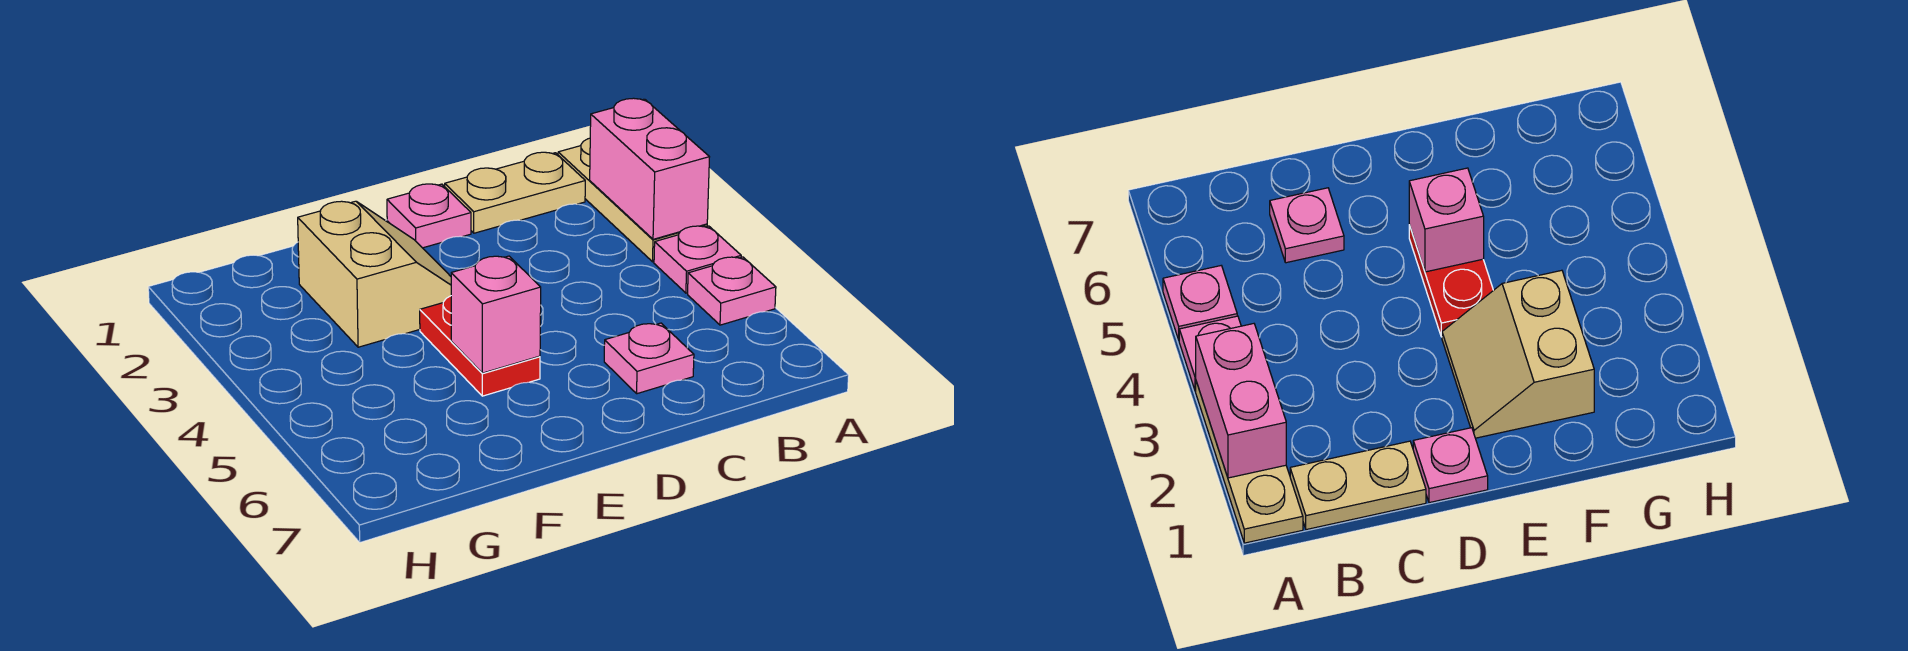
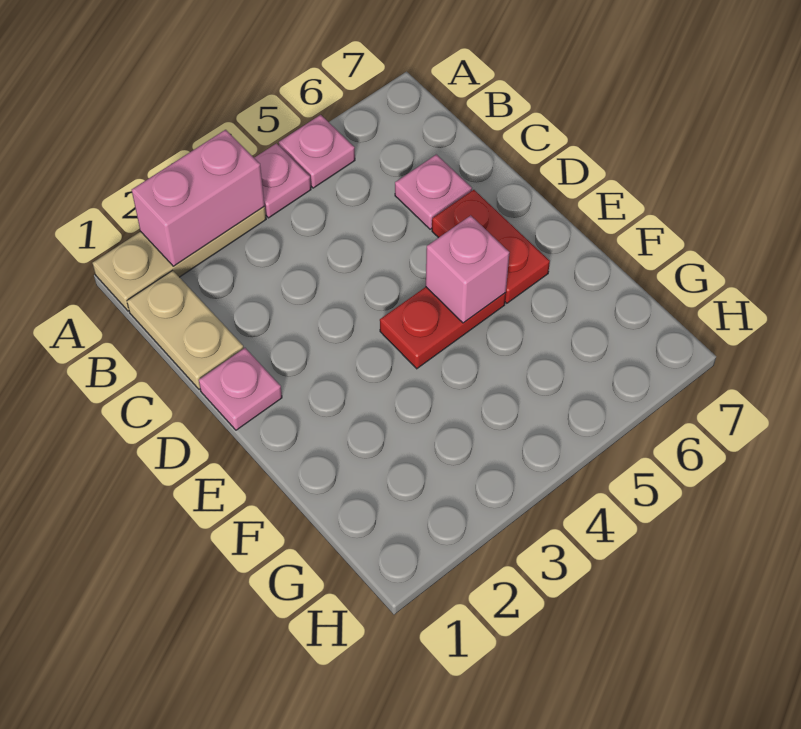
none -> red plate D6:E6 level 1
tan slope E2:F3 level 1 top F -> none

